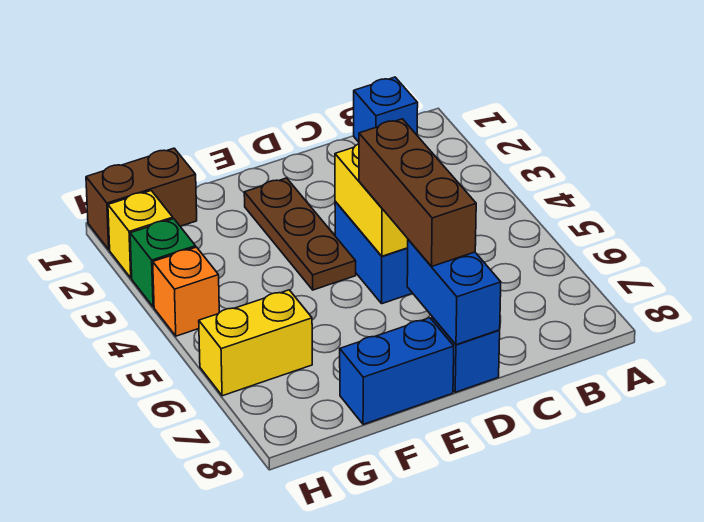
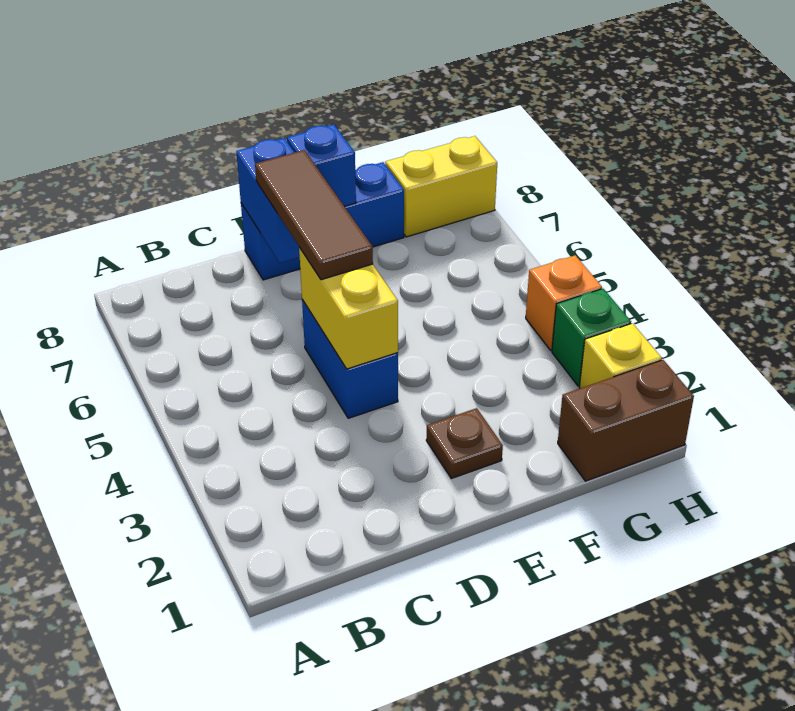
blue brick B1 level 1 -> blue brick E8 level 2
brown brick D5:D7 level 3 -> brown tile D5:D7 level 3
brown plate E2:E4 level 1 -> brown plate E2 level 1
yellow brick G6:H6 level 1 -> yellow brick G8:H8 level 1

